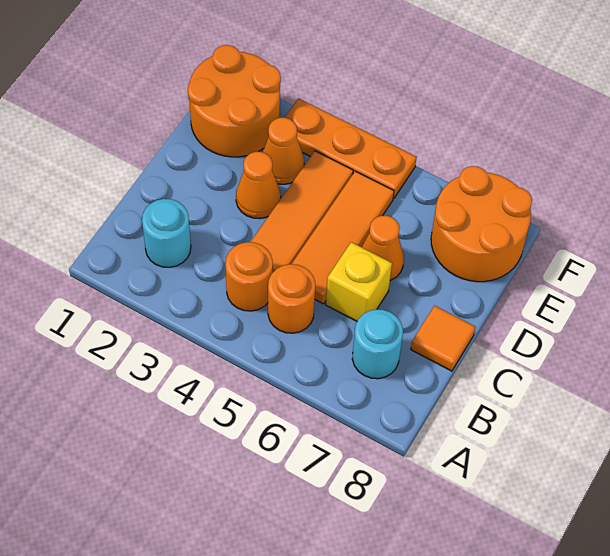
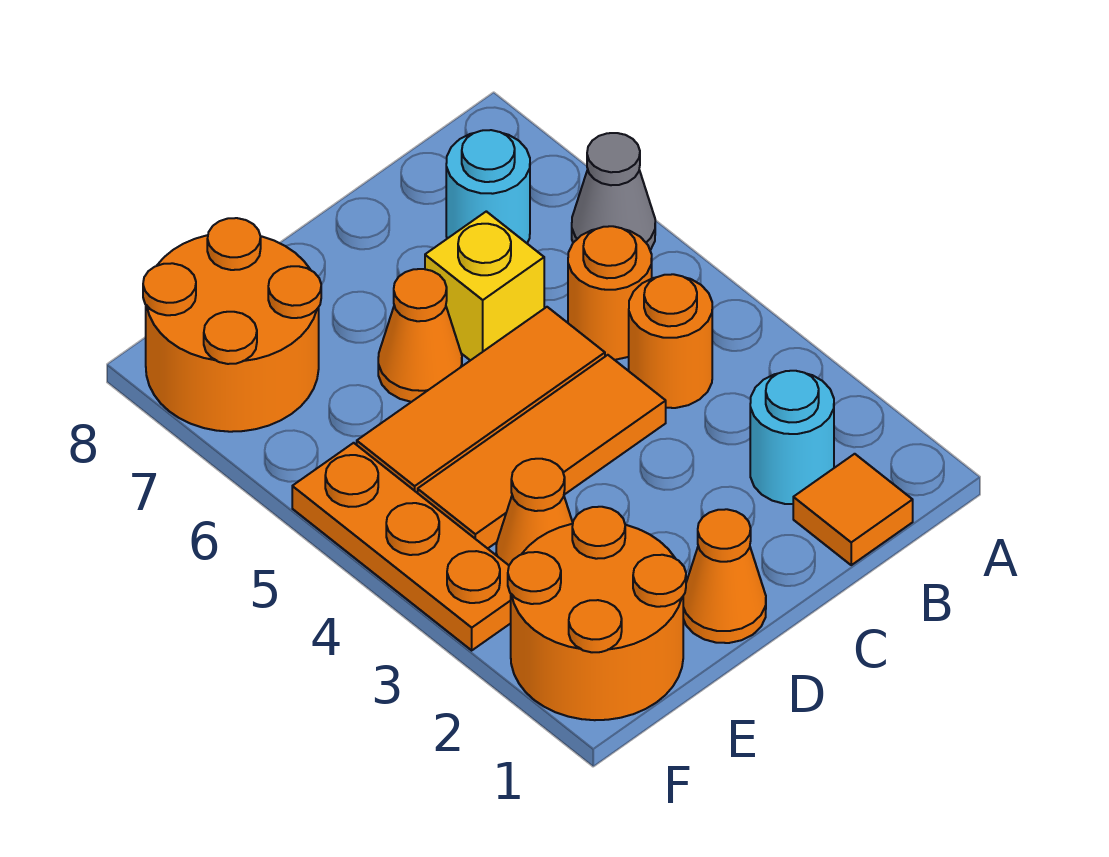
none -> grey cone A6 level 1
orange tile C8 level 1 -> orange tile B1 level 1
orange cone D3 level 1 -> orange cone D1 level 1

